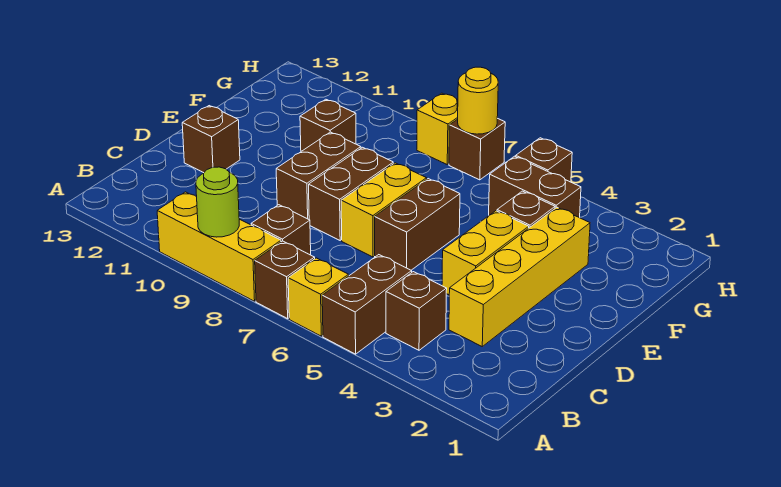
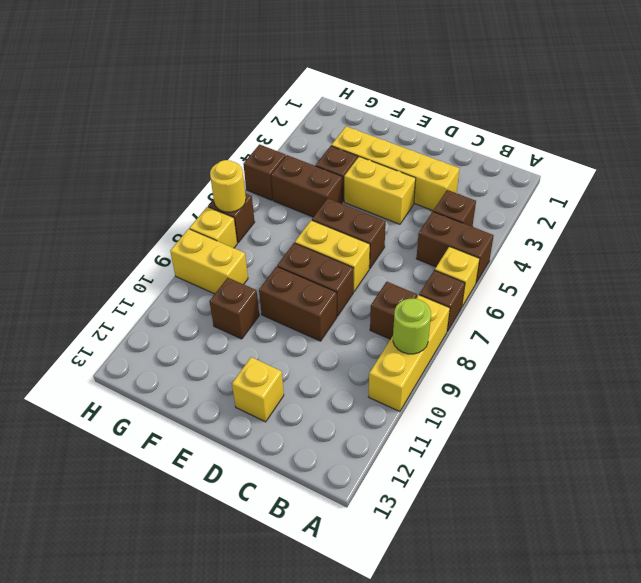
brown brick D12 level 1 -> yellow brick D12 level 1
brown brick G4:G5 level 1 -> brown brick F5:G5 level 1
none -> yellow brick G9:H9 level 1

